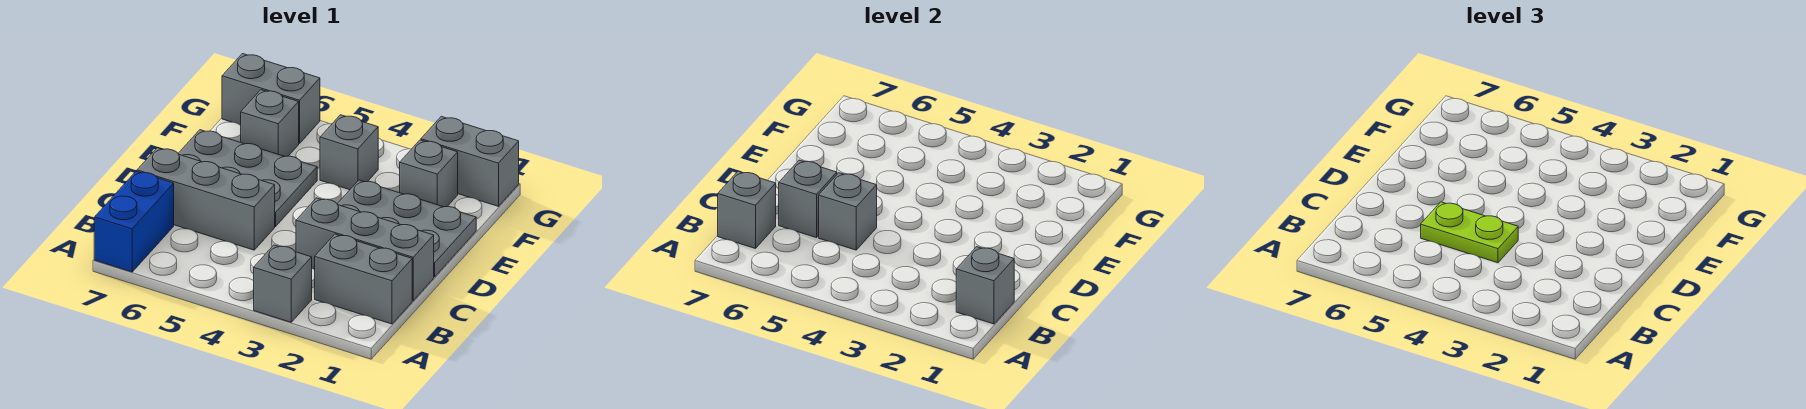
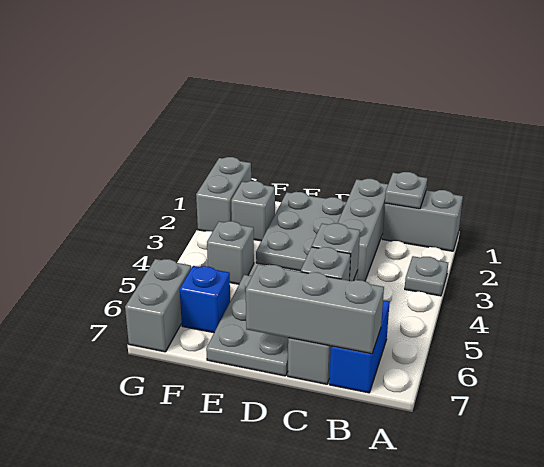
grey brick A3 level 1 -> grey plate A3 level 1
blue brick A7:B7 level 1 -> blue brick B6:B7 level 1
grey brick B1:B2 level 1 -> grey brick A1:B1 level 1
grey brick B1 level 2 -> grey plate B1 level 2
grey brick B7 level 2 -> grey brick B7:D7 level 2
lime plate C4:C5 level 3 -> none
grey brick F6 level 1 -> blue brick F6 level 1

